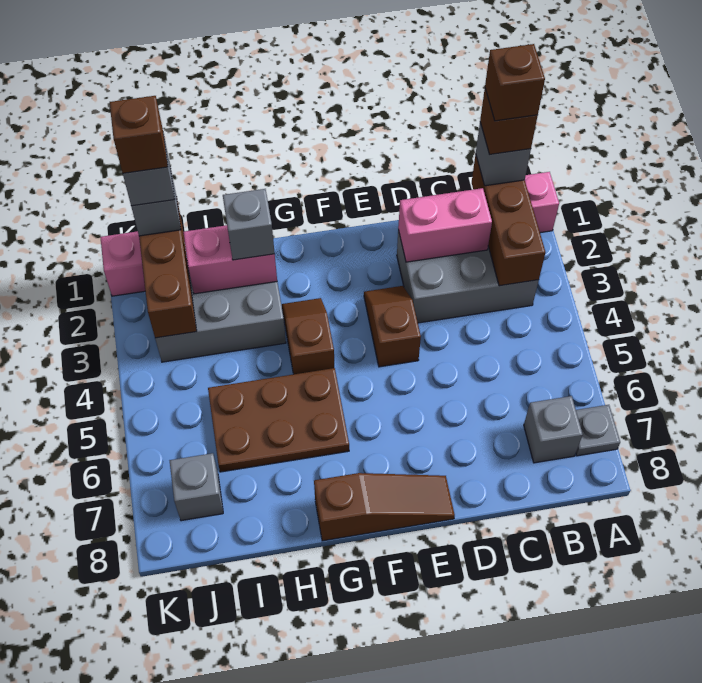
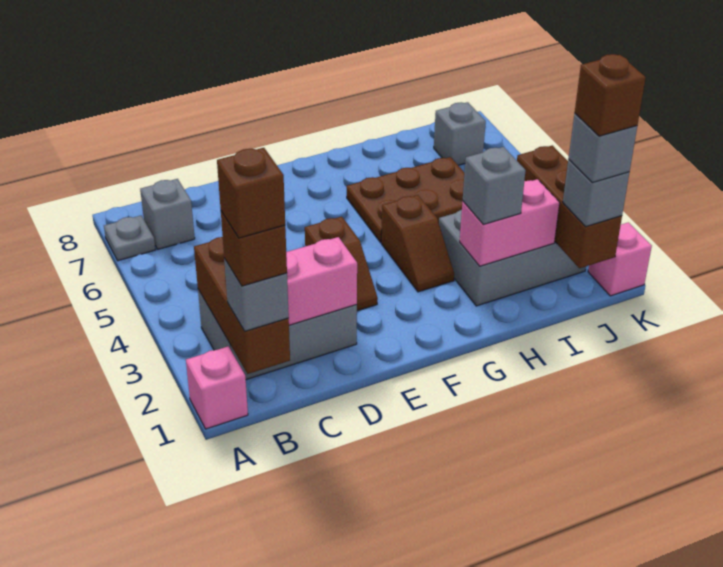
brown slope E8:G8 level 1 top G -> none

